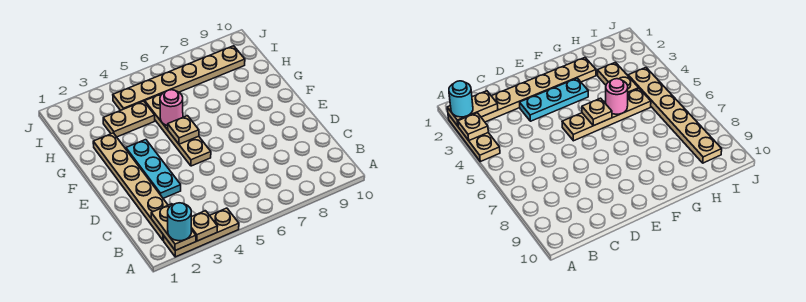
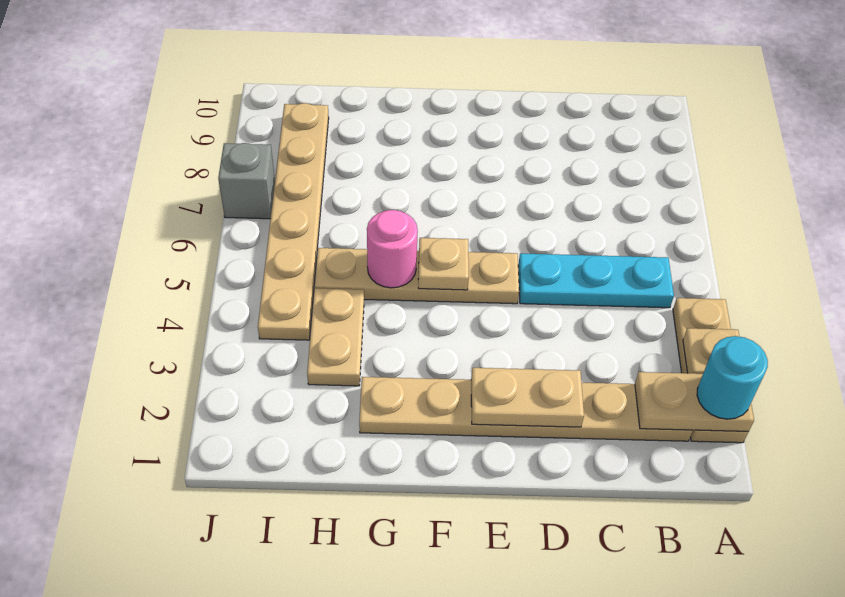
none -> tan plate D2:E2 level 2
cyan plate D3:F3 level 1 -> cyan plate B5:D5 level 1
none -> grey brick J7 level 1

